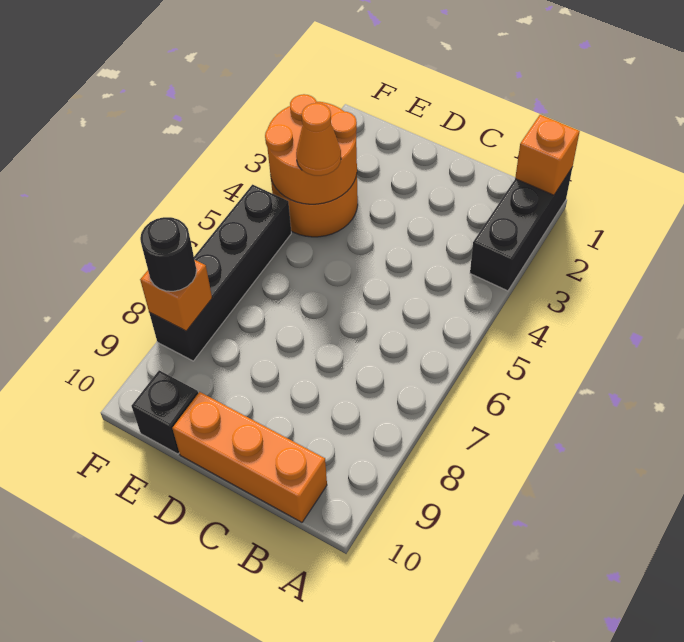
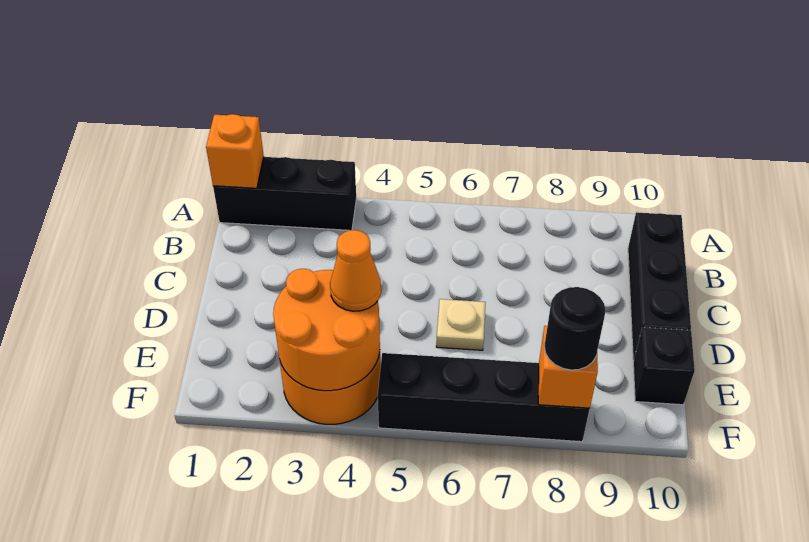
orange brick B10:D10 level 1 -> black brick B10:D10 level 1
none -> tan plate D6 level 1

